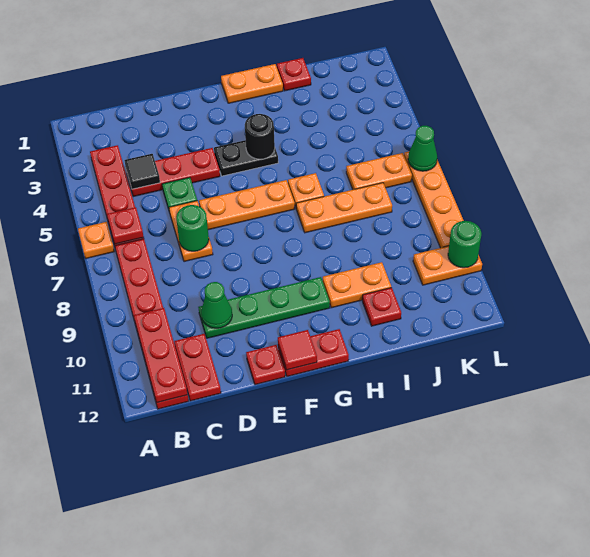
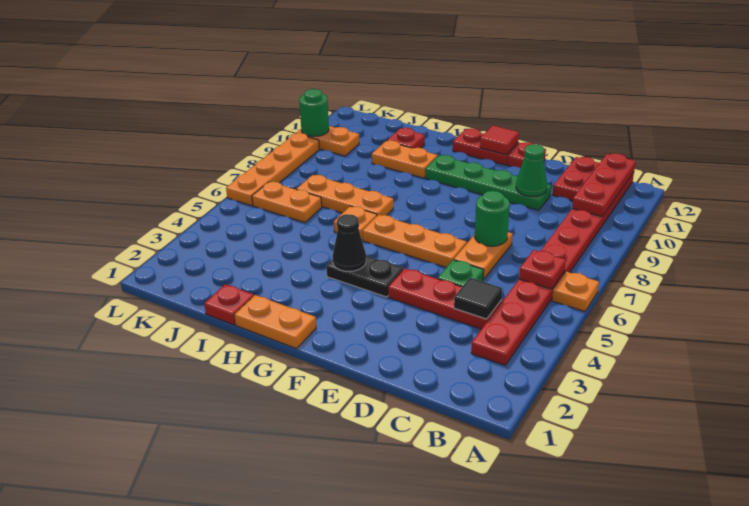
black round brick G4 level 2 -> black cone G4 level 2
green cone L6 level 2 -> none

